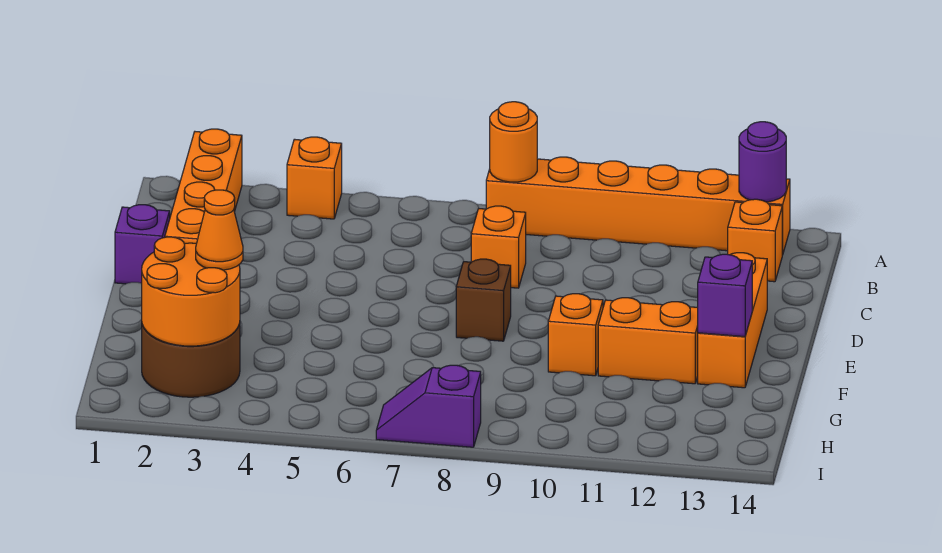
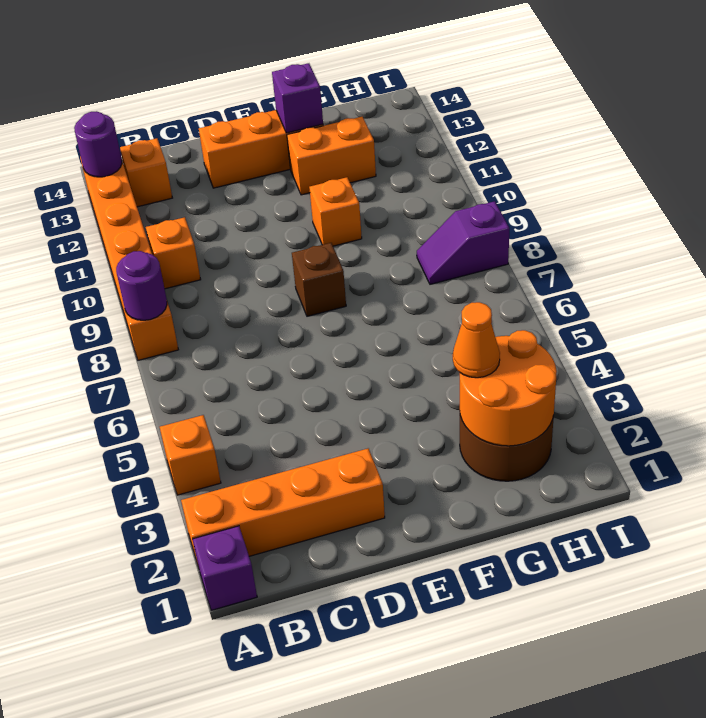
orange round brick A8 level 2 -> purple round brick A8 level 2
orange brick C8 level 1 -> orange brick B10 level 1
purple brick D1 level 1 -> purple brick A1 level 1
orange brick F11:F12 level 1 -> orange brick F12:G12 level 1
purple slope I7:I8 level 1 top 8 -> purple slope H8:I8 level 1 top I

